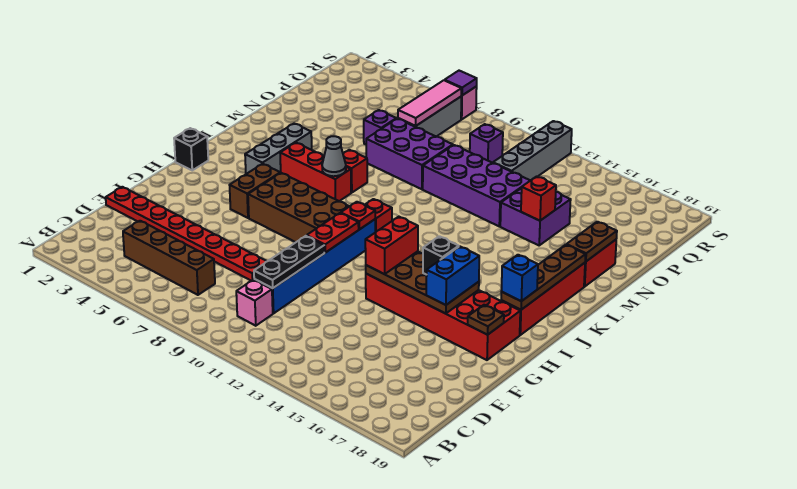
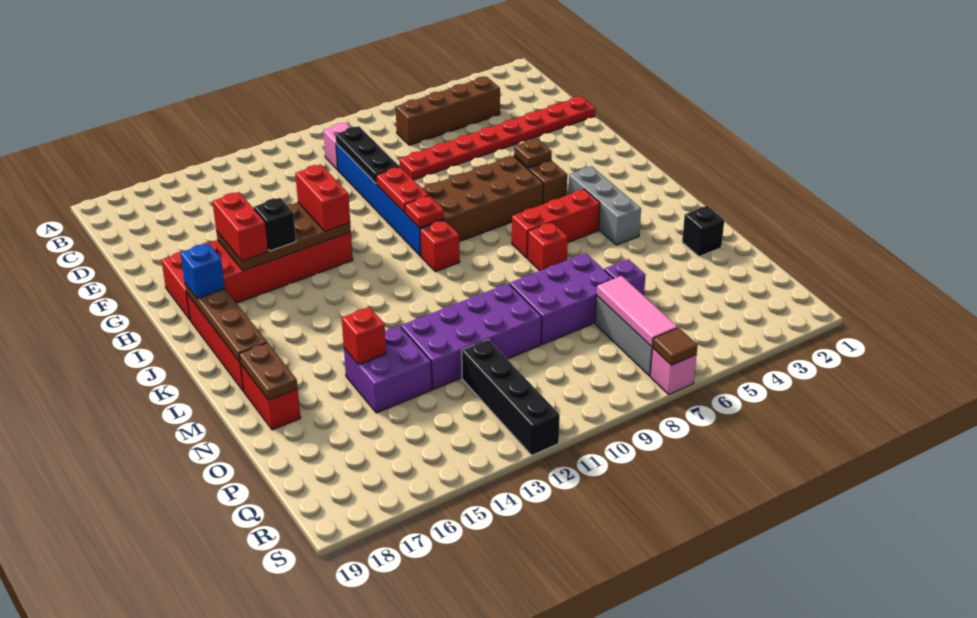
blue brick G16:H16 level 3 -> red brick G16:H16 level 3
brown plate G18 level 2 -> brown plate H5 level 2
black brick I1 level 1 -> black brick N2 level 1
grey cone K7 level 2 -> none
grey brick P12:S12 level 1 -> black brick P12:S12 level 1
purple brick Q10 level 1 -> none
purple tile S7 level 2 -> brown tile S7 level 2

